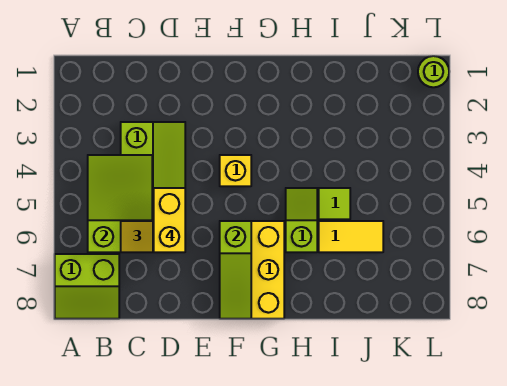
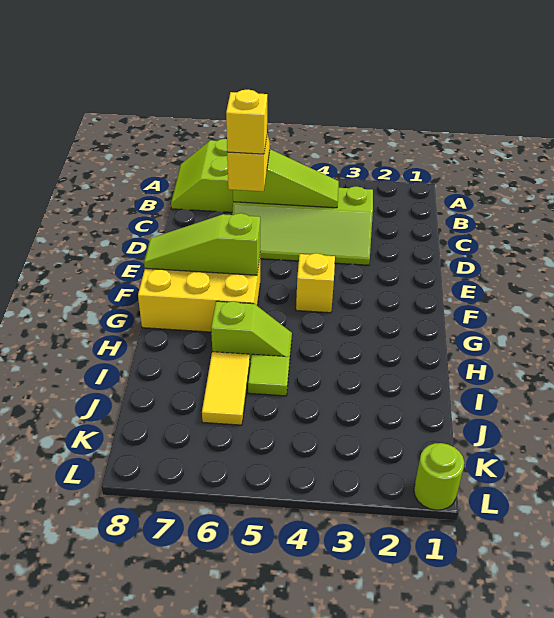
lime slope B4:C6 level 2 top 6 -> lime slope C4:C6 level 2 top 6
yellow brick D5:D6 level 4 -> yellow brick D6 level 4

